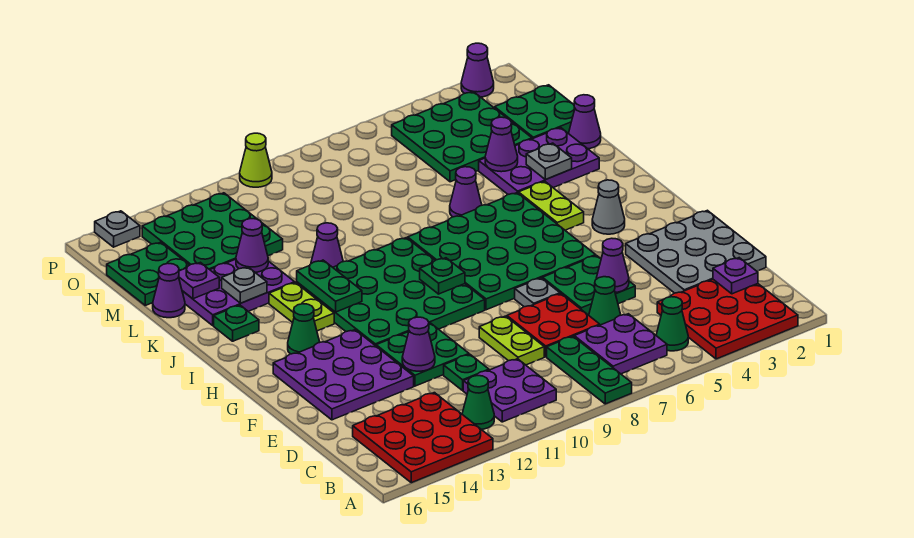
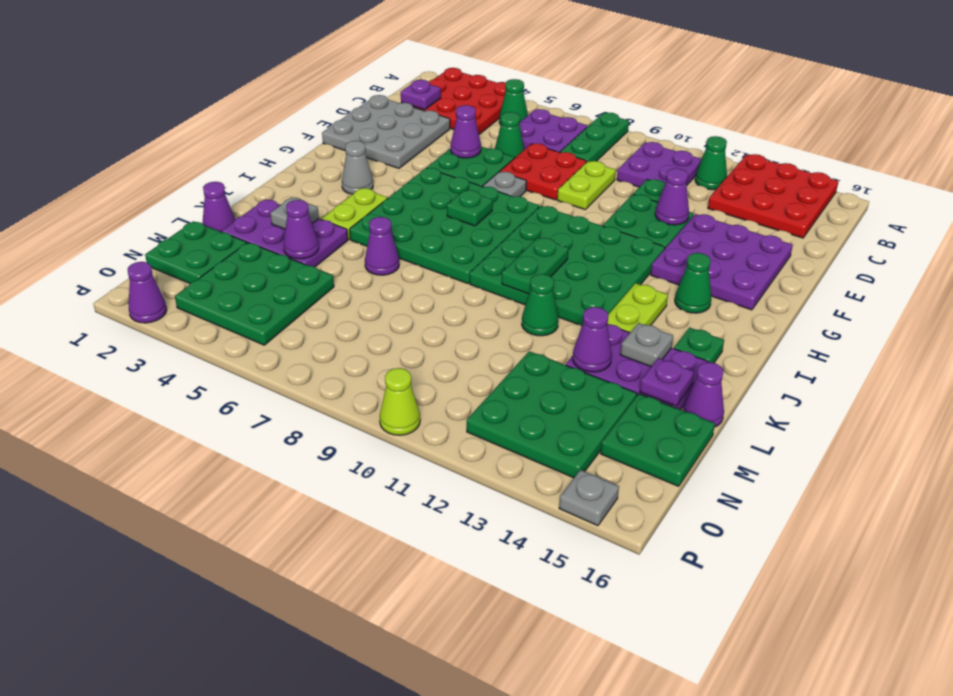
green plate H9 level 2 -> green plate H7 level 2
green plate I12:J12 level 2 -> green plate I10:J10 level 2
purple cone K11 level 1 -> green cone K11 level 1

